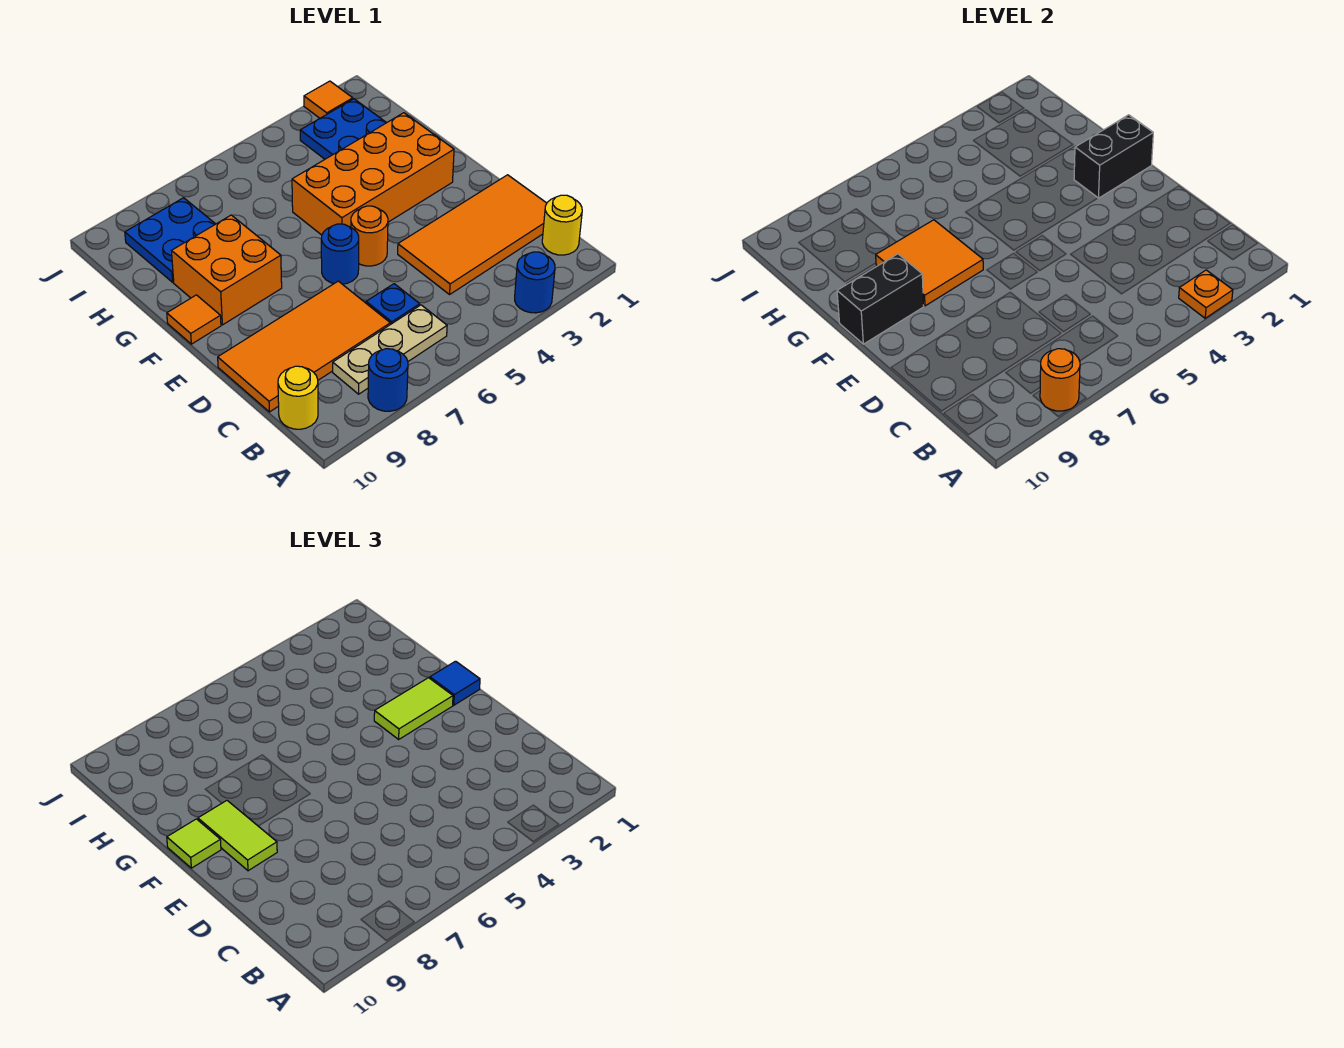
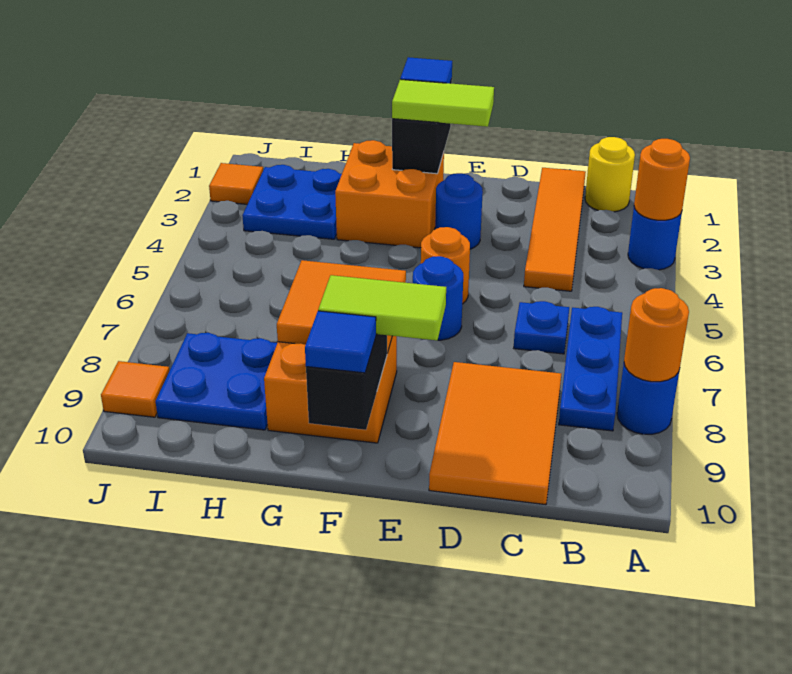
orange plate A3 level 2 -> orange round brick A3 level 2
tan plate B6:B8 level 1 -> blue plate B6:B8 level 1
yellow round brick B10 level 1 -> none
orange tile C1:D4 level 1 -> orange tile C1:C4 level 1
orange tile C7:D10 level 1 -> orange tile C8:D10 level 1
none -> blue round brick E3 level 1
orange brick F2:G5 level 1 -> orange brick F2:G3 level 1
lime tile F2:F3 level 3 -> lime tile E2:F2 level 3
orange tile F10 level 1 -> orange tile J9 level 1
lime tile F10 level 3 -> blue tile F10 level 3

